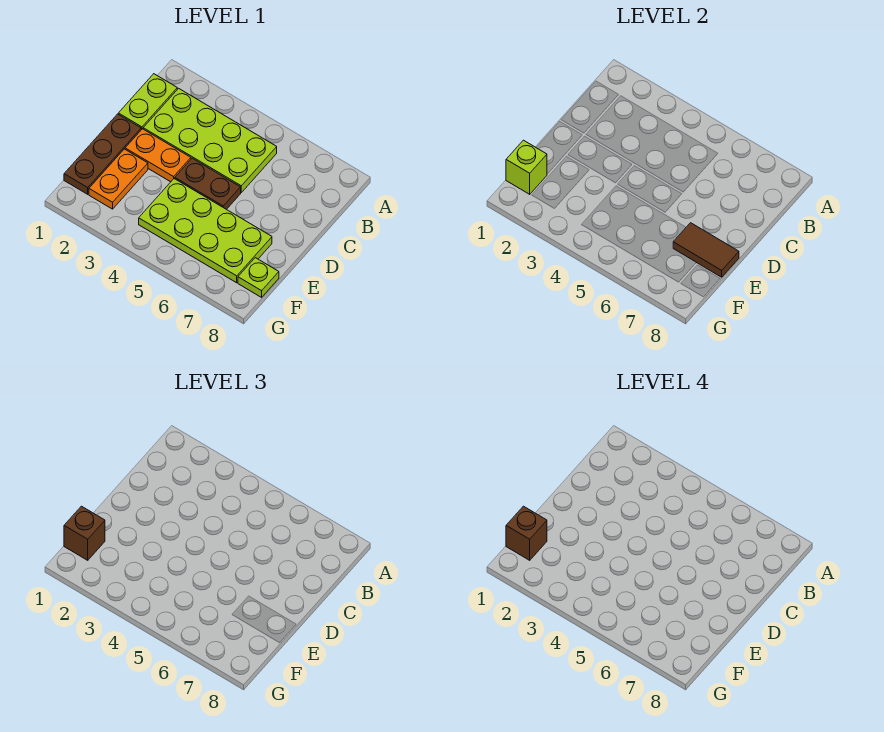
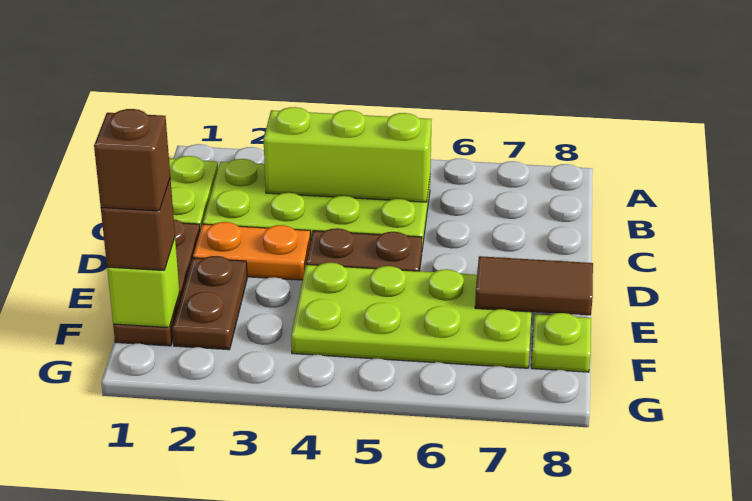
none -> lime brick B3:B5 level 2
orange plate E2:F2 level 1 -> brown plate E2:F2 level 1

